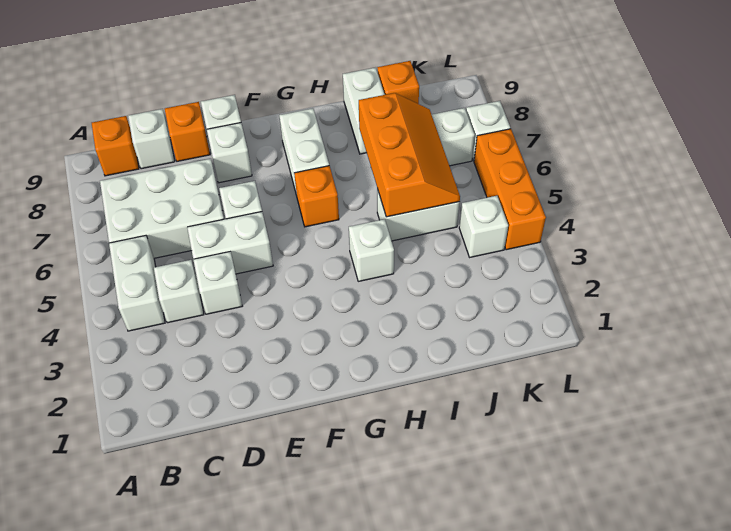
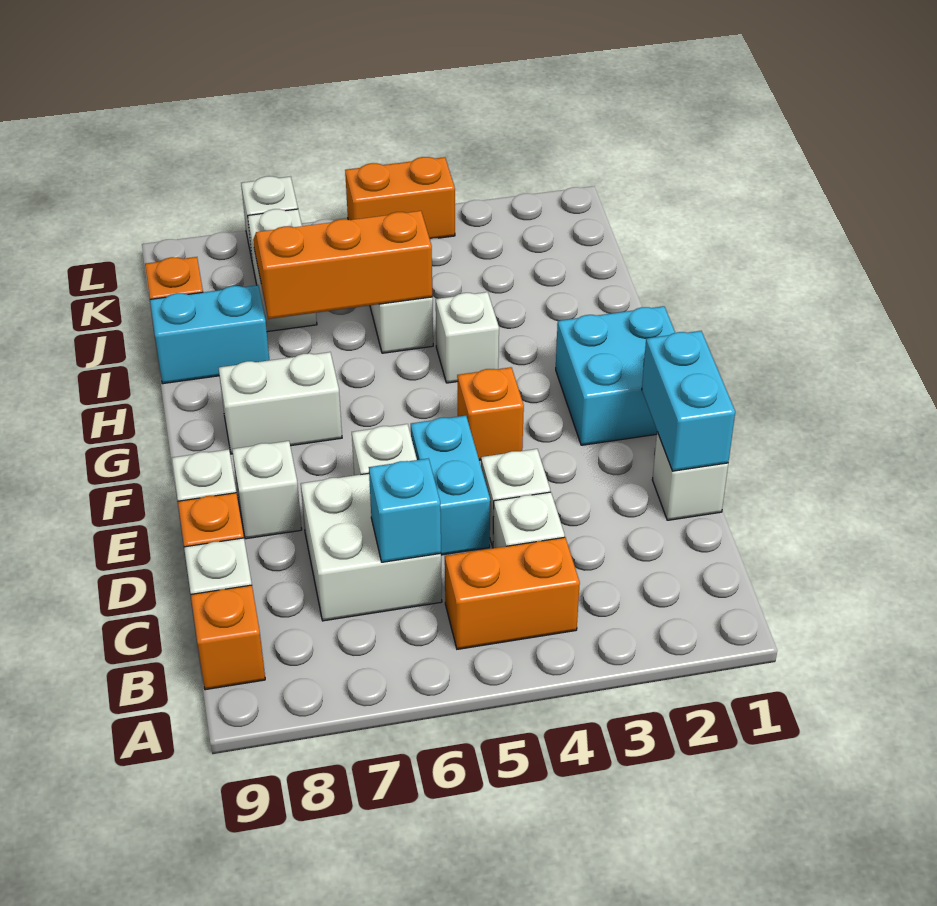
white brick B4:B5 level 1 -> orange brick B4:B5 level 1
white brick B6:D7 level 1 -> white brick C6:D7 level 1
none -> cyan brick C6 level 2
none -> cyan brick D1:E1 level 2
white brick D5:E5 level 1 -> cyan brick D5:E5 level 1
none -> cyan brick F1:G2 level 1
orange brick G6 level 1 -> orange brick F4 level 1
white brick I8:I9 level 1 -> cyan brick I8:I9 level 1
white brick K4 level 1 -> white brick D1 level 1
orange brick L4:L6 level 1 -> orange brick L4:L5 level 1

